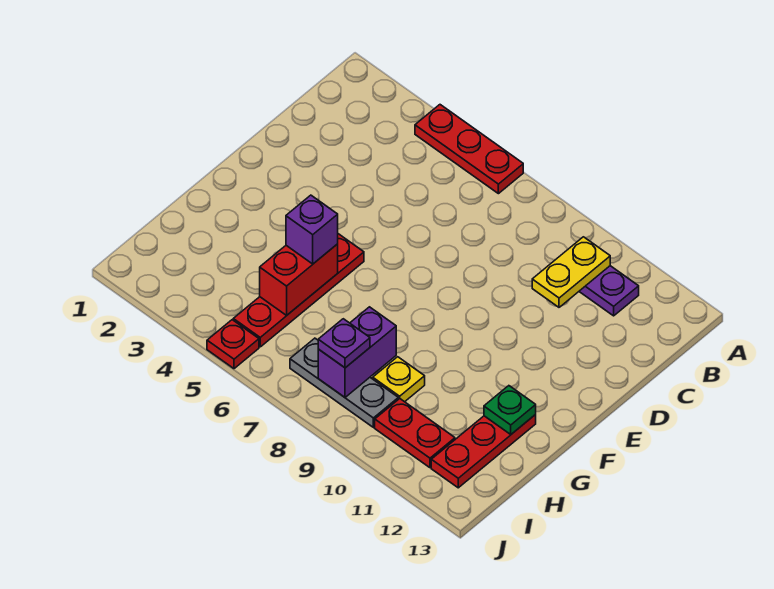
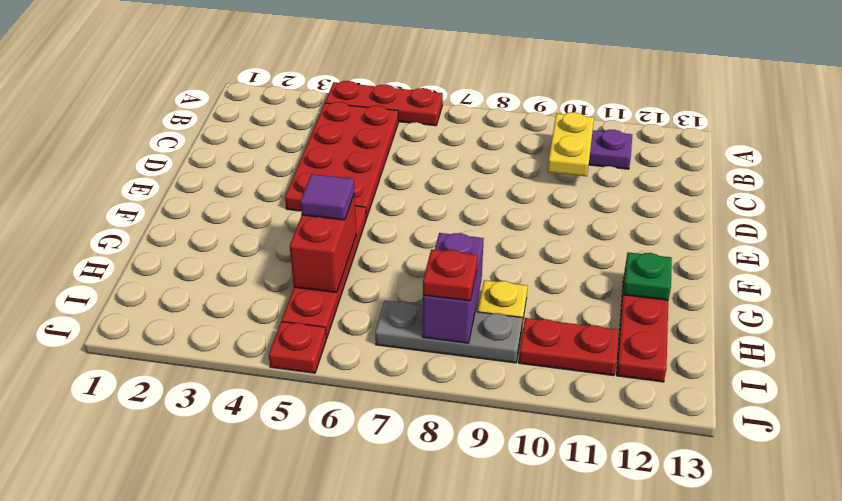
none -> red plate B4:E5 level 1
purple brick G5 level 3 -> purple tile G5 level 3
purple plate I8 level 3 -> red plate I8 level 3

